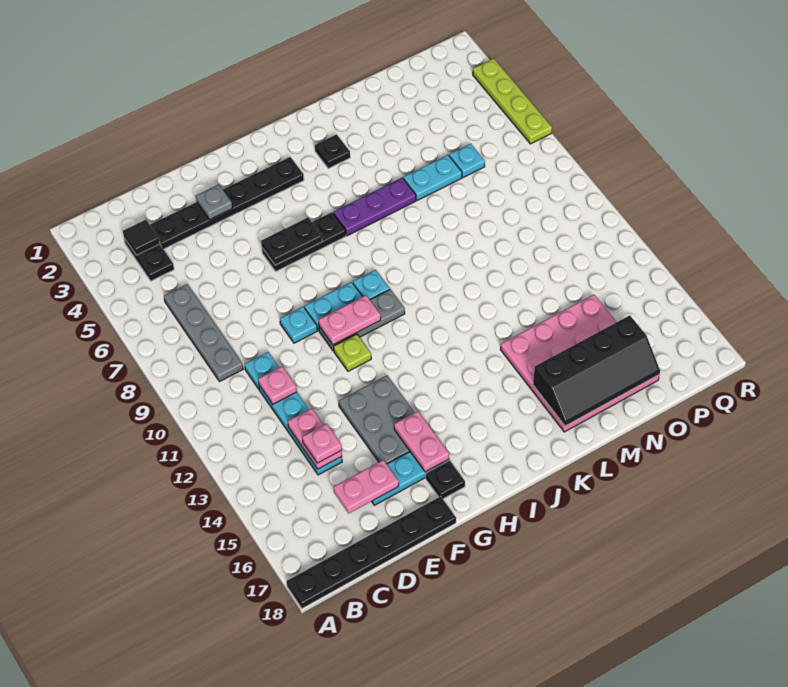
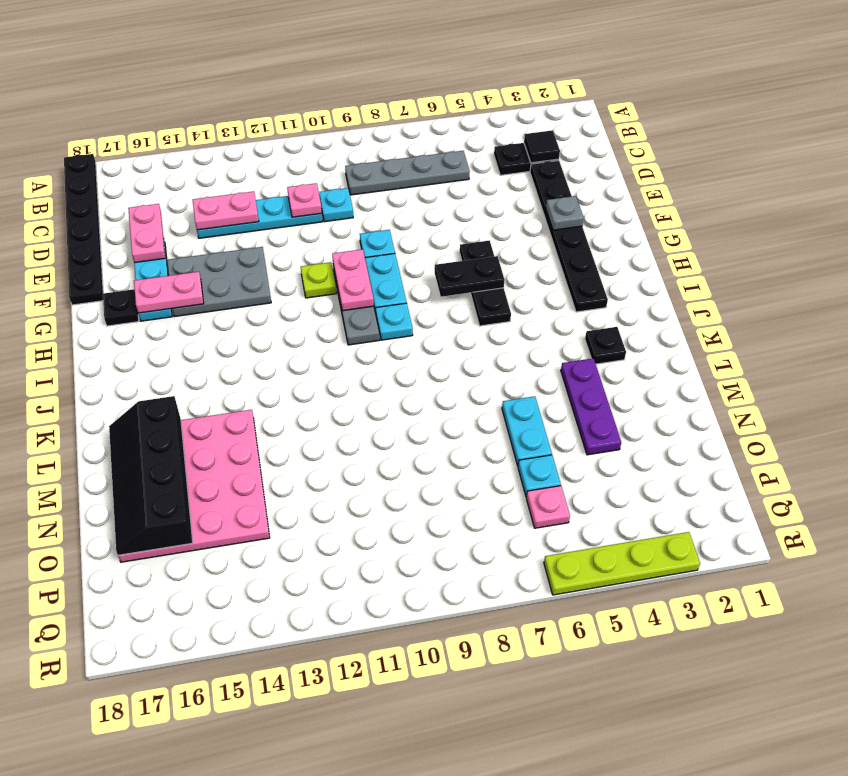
pink plate D14 level 3 -> pink plate P6 level 1
black plate G6:H6 level 2 -> black plate H6:H7 level 2
purple plate J6:L6 level 1 -> purple plate L4:N4 level 1

